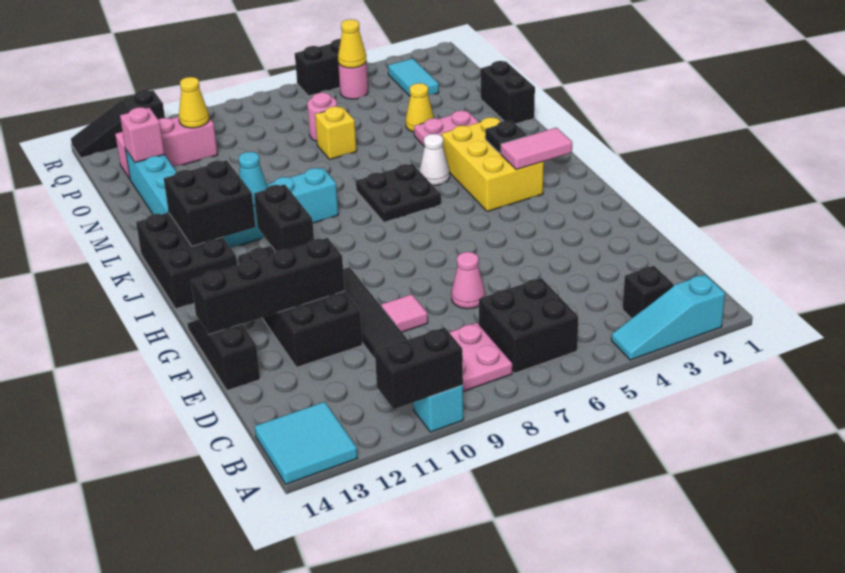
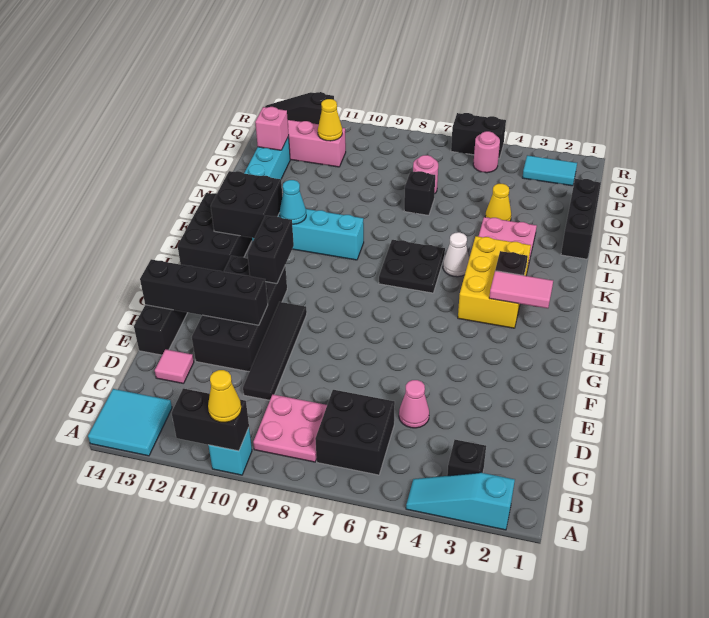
pink cone E7 level 1 -> pink cone D5 level 1
pink tile E9 level 1 -> pink tile D13 level 1
black brick M1:N1 level 1 -> black brick M1:O1 level 1
yellow brick N7 level 1 -> black brick N7 level 1
cyan tile P3:Q3 level 1 -> cyan tile Q2:Q3 level 1
yellow cone Q5 level 2 -> yellow cone A10 level 3

